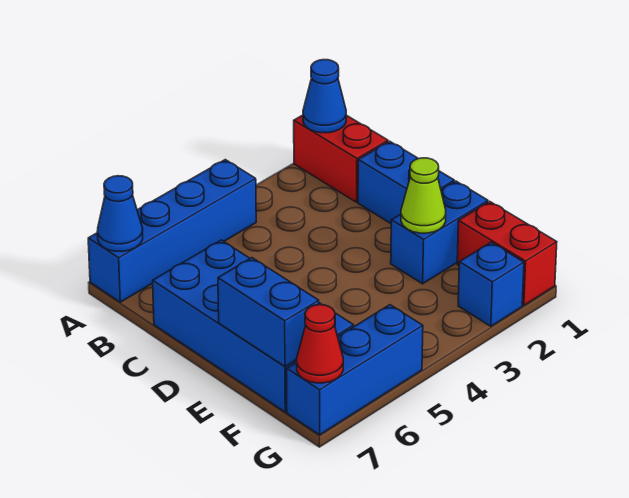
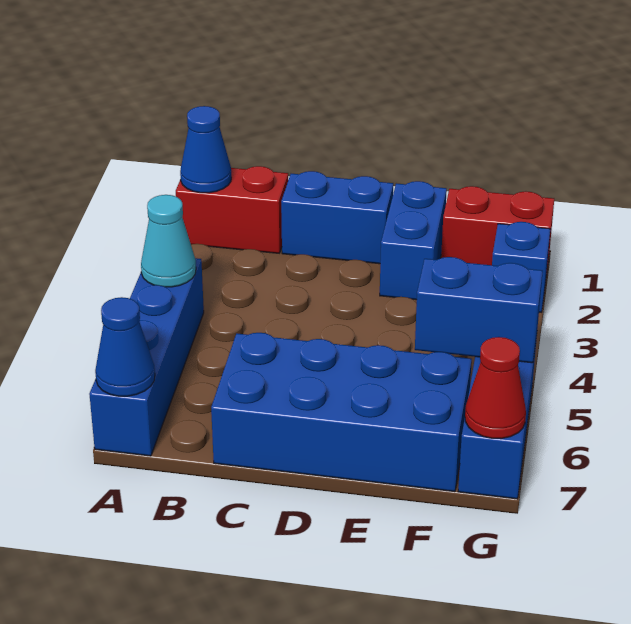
none -> cyan cone A4 level 2
lime cone E2 level 2 -> none
blue brick E7:F7 level 2 -> blue brick F5:G5 level 2

